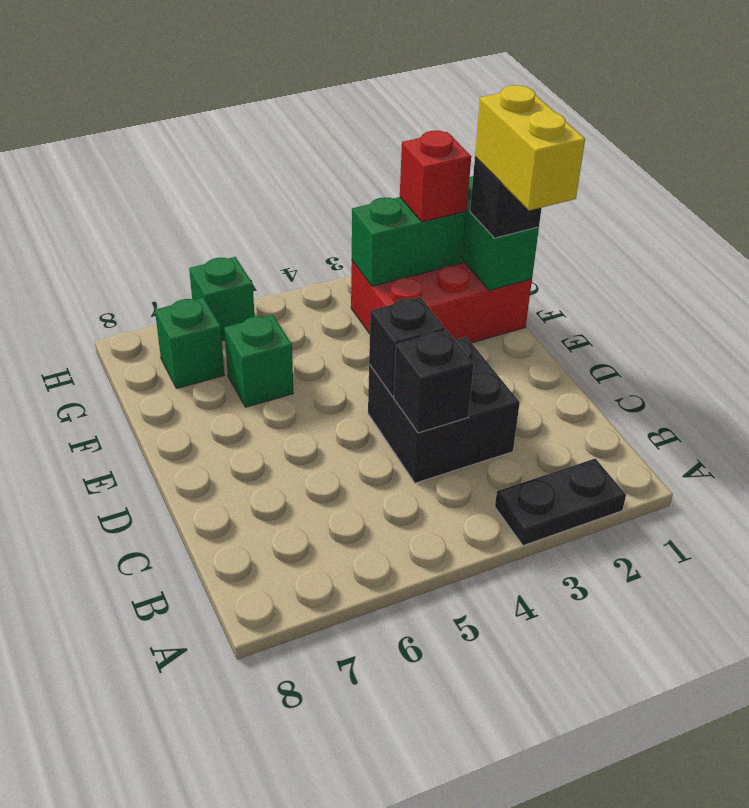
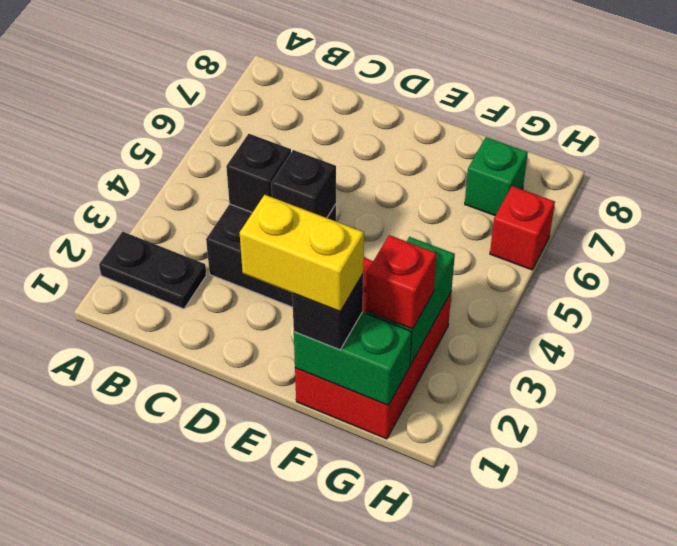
black plate A2:A3 level 1 -> black plate A2:B2 level 1
green brick F6 level 1 -> none
green brick H6 level 1 -> red brick H6 level 1

